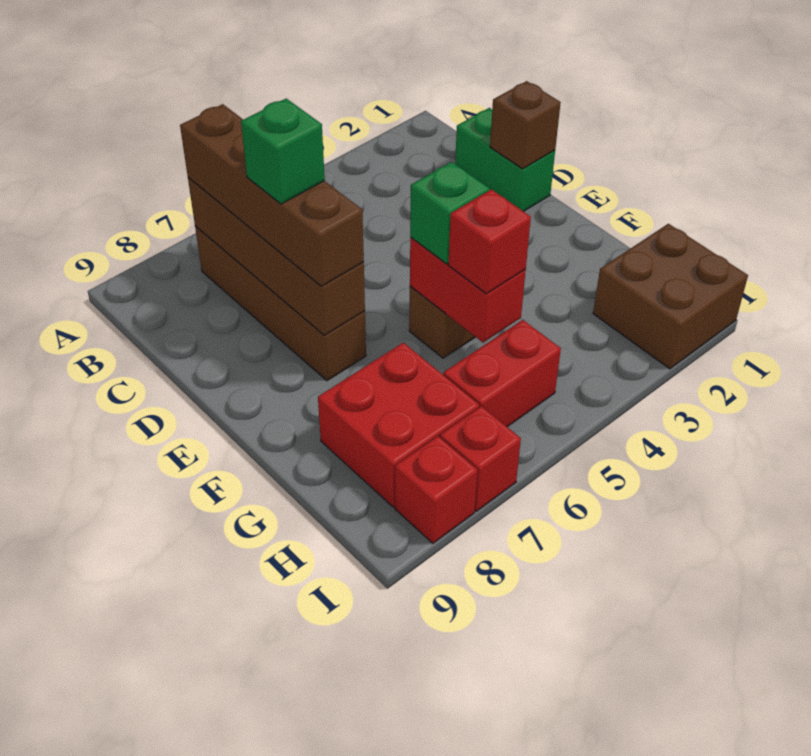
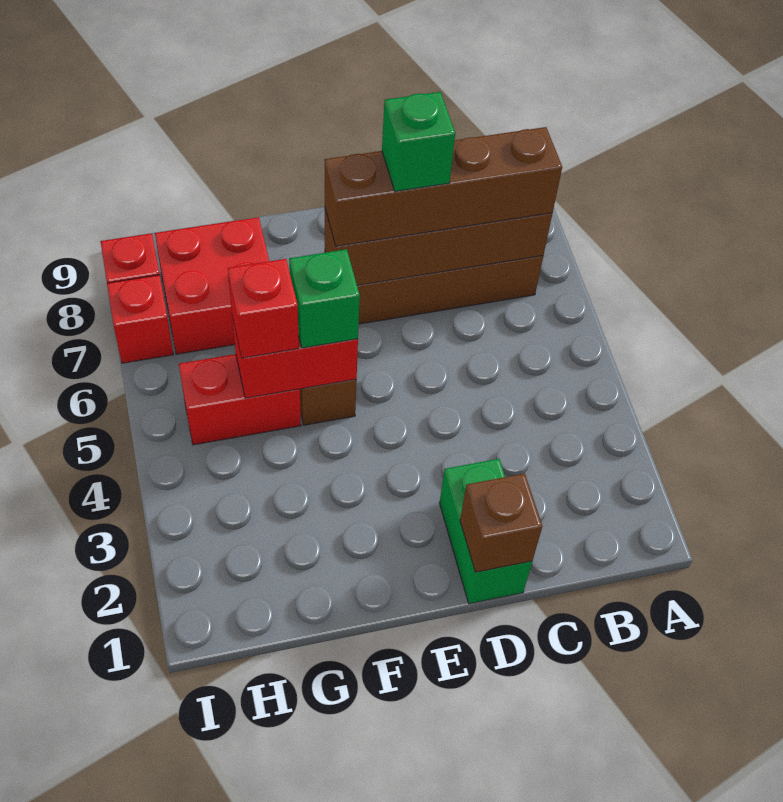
green brick C1:D1 level 1 -> green brick D1:D2 level 1
brown brick H1:I2 level 1 -> none
red brick H5:H6 level 1 -> red brick G5:H5 level 1

